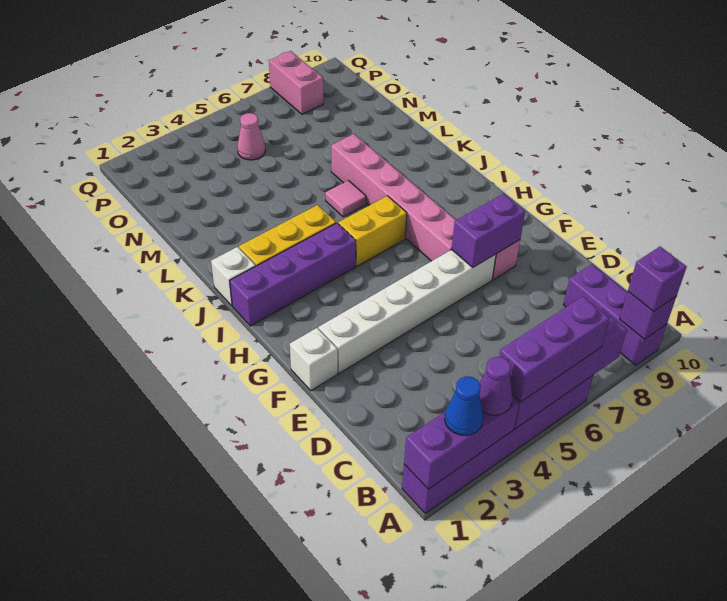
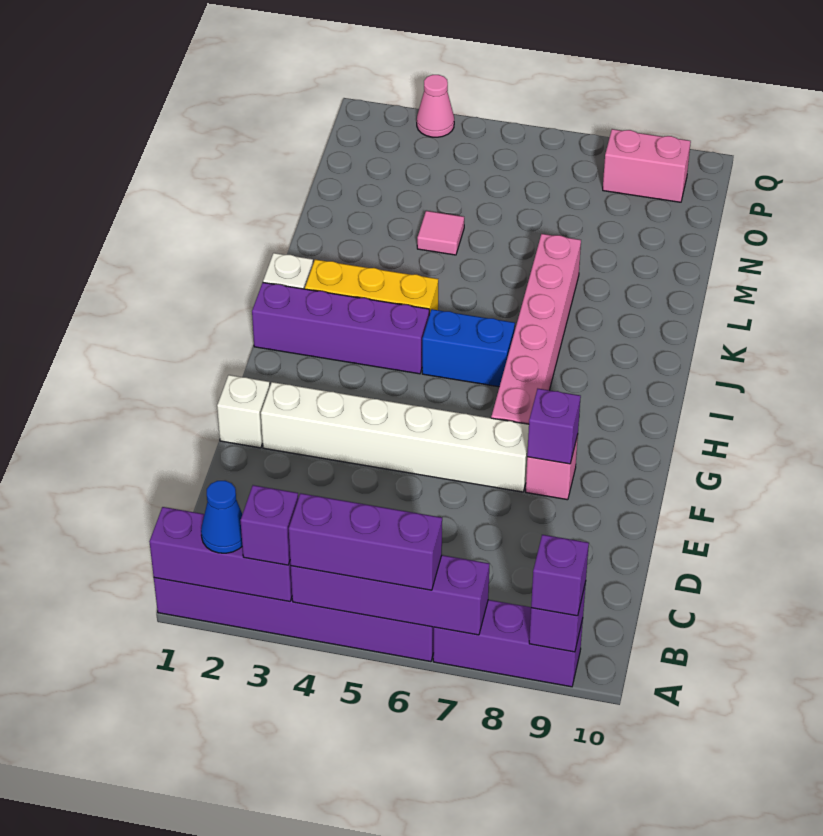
purple cone A3 level 3 -> purple brick A3 level 3
purple brick A9:C9 level 1 -> purple brick A7:A9 level 1
purple brick F7:F8 level 2 -> purple brick F8 level 2
yellow brick I5:I6 level 1 -> blue brick I5:I6 level 1
pink tile K6 level 1 -> pink tile M4 level 1
pink cone O5 level 1 -> pink cone Q3 level 1
pink brick P8:Q8 level 1 -> pink brick P8:P9 level 1

